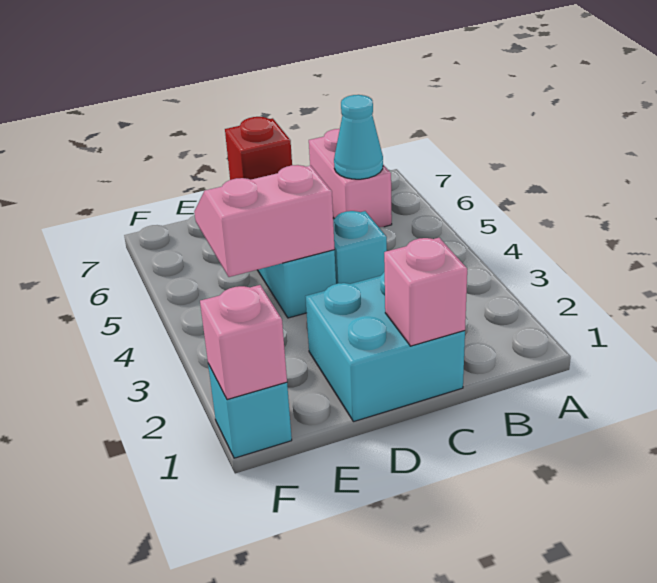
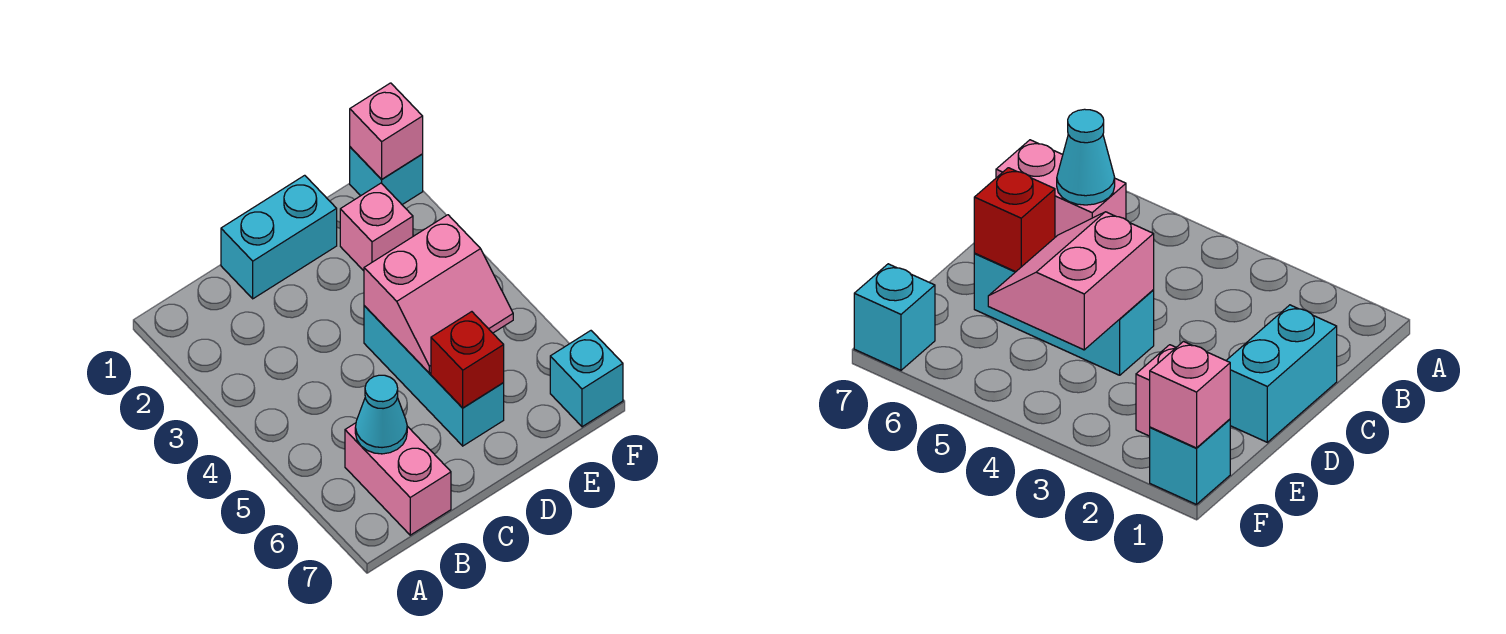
cyan brick C1:D2 level 1 -> cyan brick C1:D1 level 1
pink brick C1 level 2 -> pink brick E2 level 1
cyan brick C4 level 1 -> cyan brick F7 level 1

